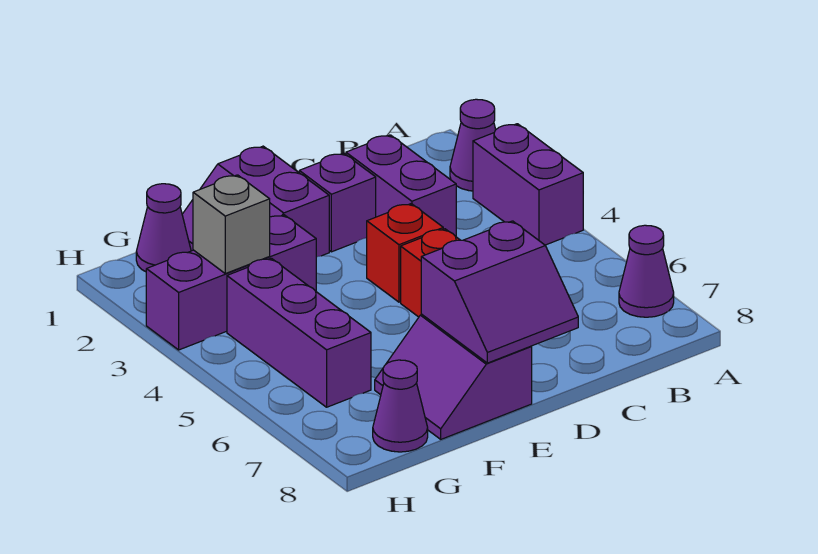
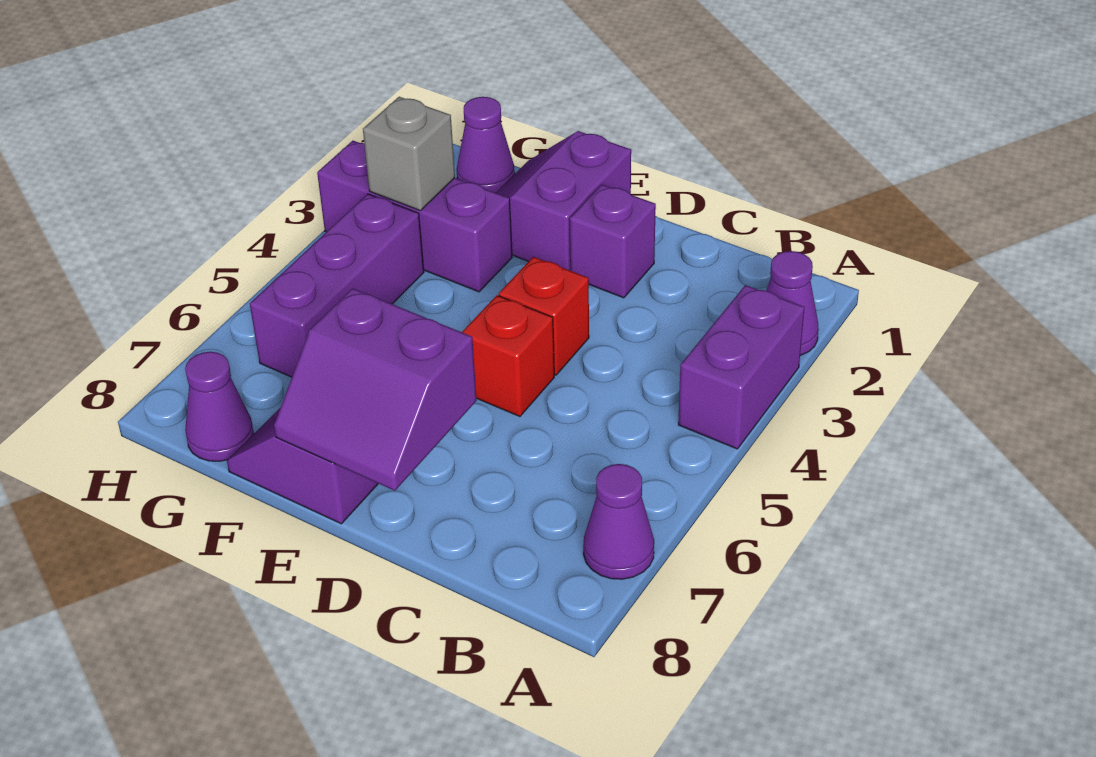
purple brick C2:C3 level 1 -> none

